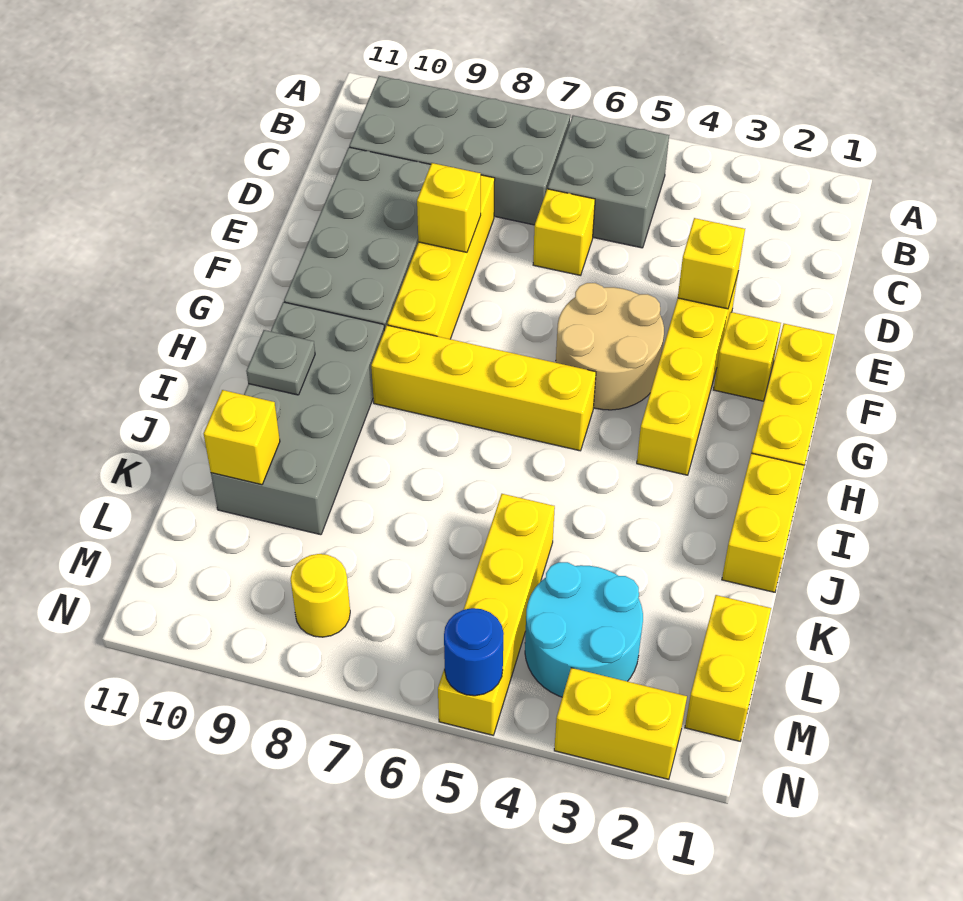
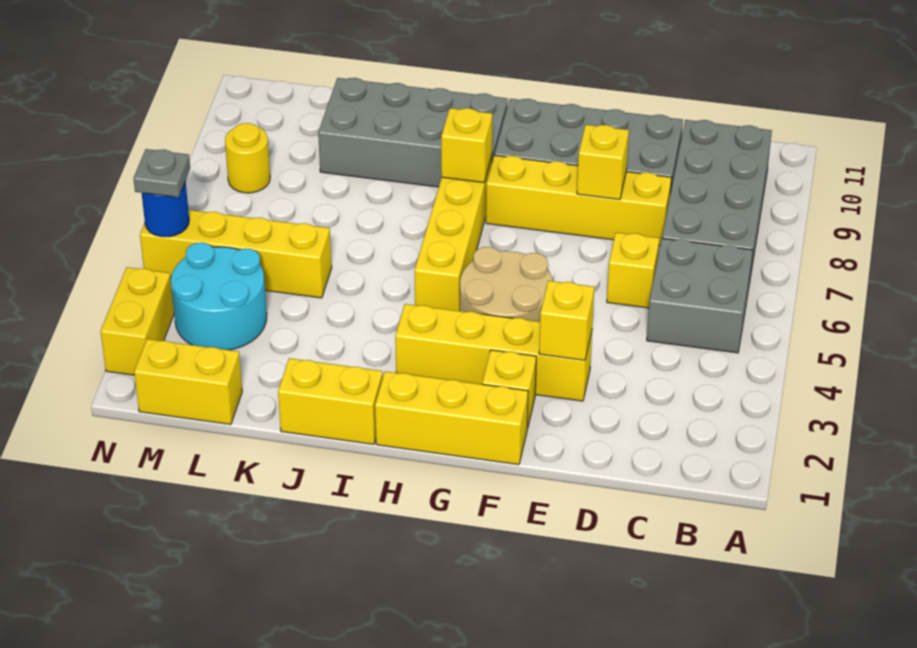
grey plate I10 level 2 -> grey plate N5 level 3
yellow brick K10 level 2 -> yellow brick H8 level 2

